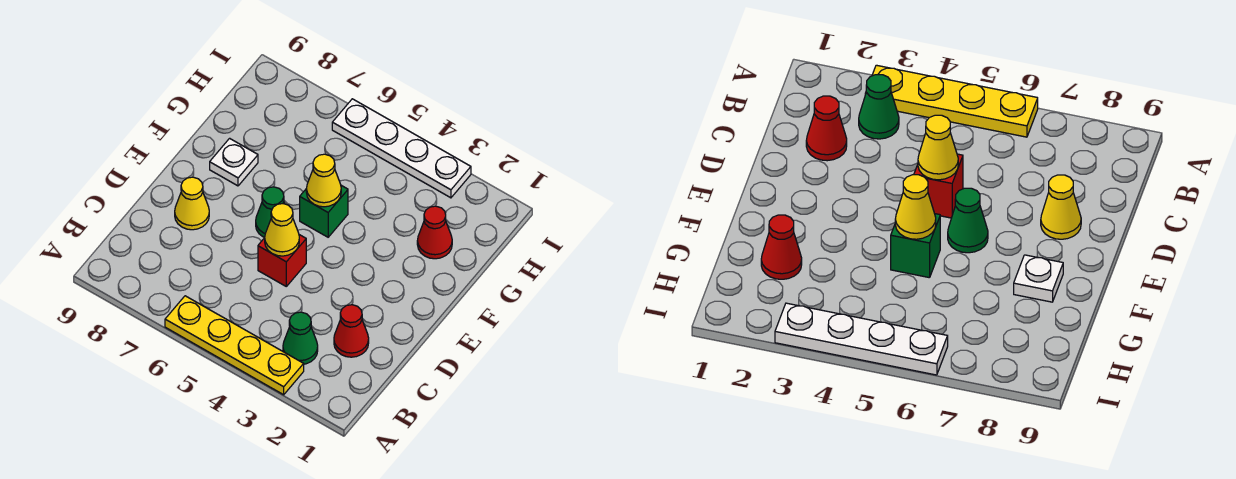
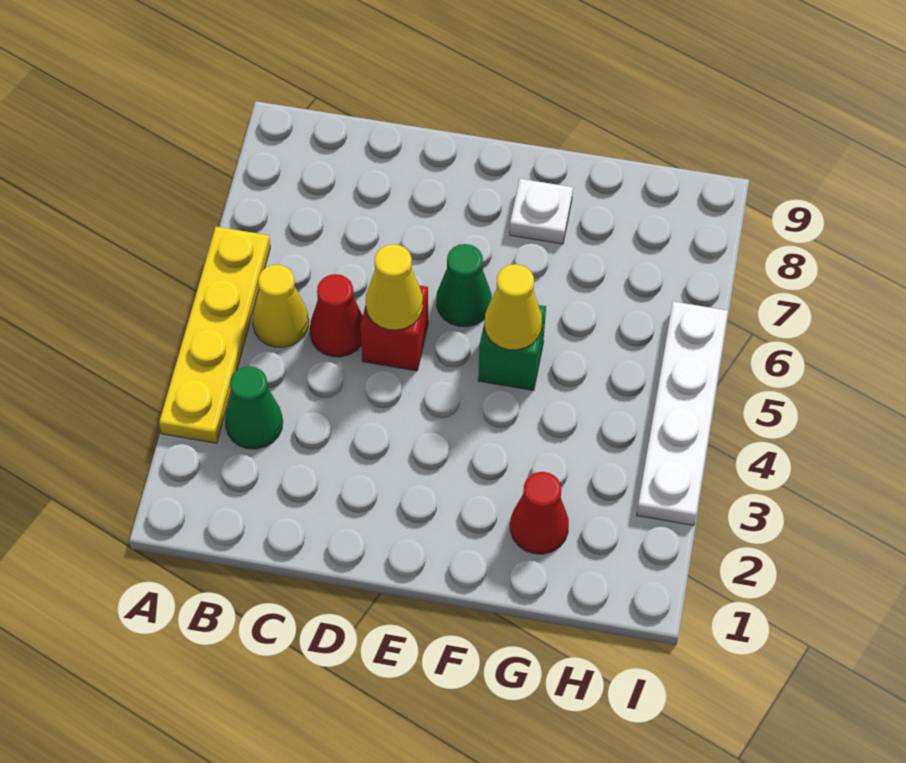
red cone C2 level 1 -> red cone C5 level 1
yellow cone D8 level 1 -> yellow cone B5 level 1

